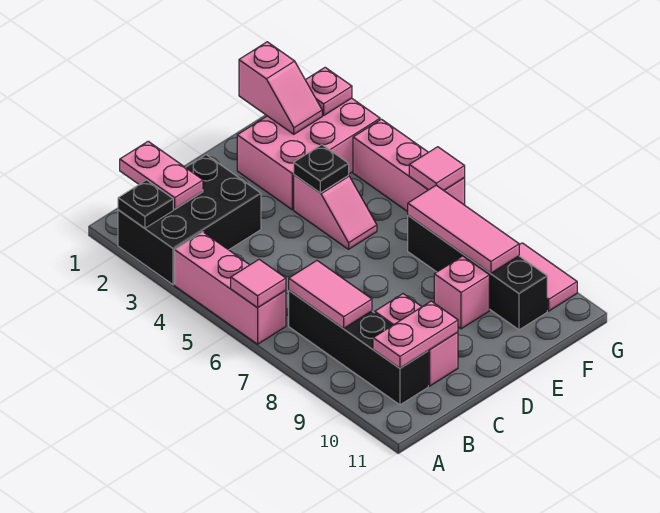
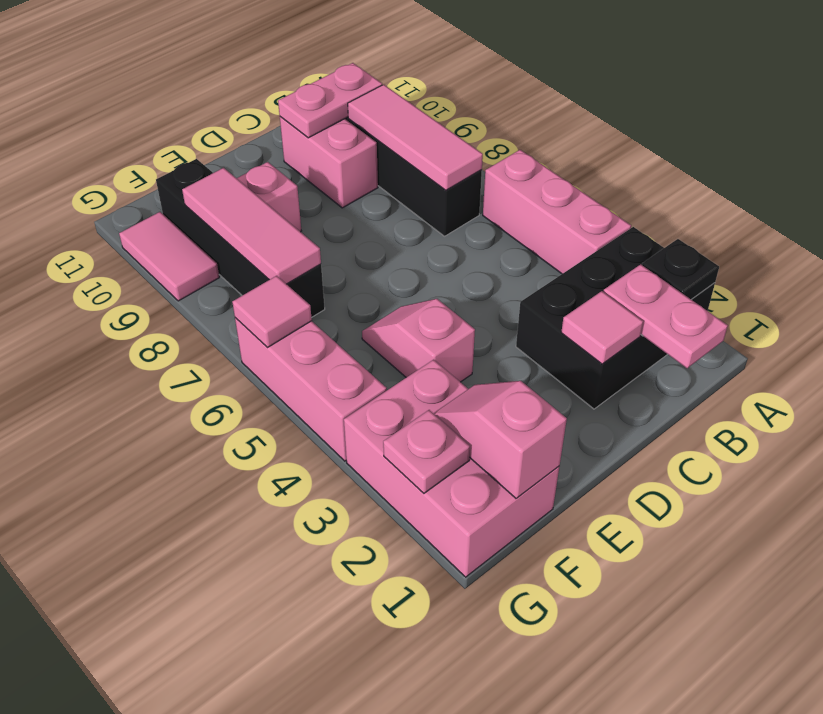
pink tile A6 level 2 -> pink tile C2 level 2
pink tile B7:B8 level 2 -> pink tile B7:B9 level 2
pink brick E2:G3 level 1 -> pink brick F1:G3 level 1
black plate E4 level 2 -> none

